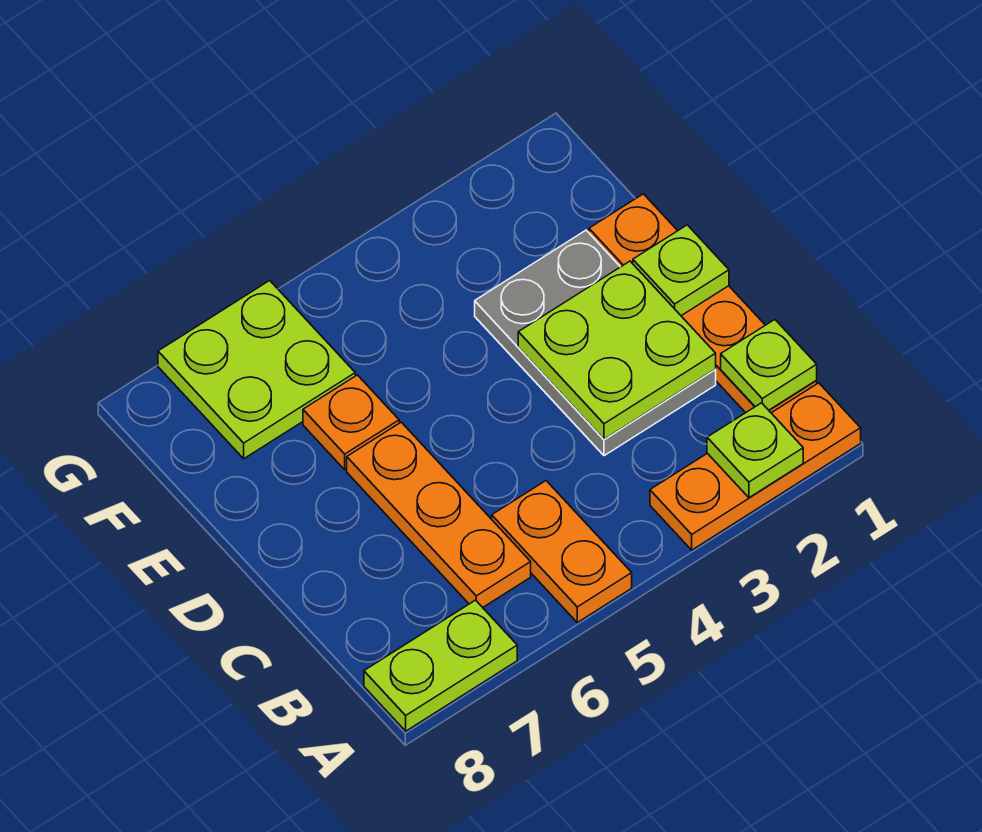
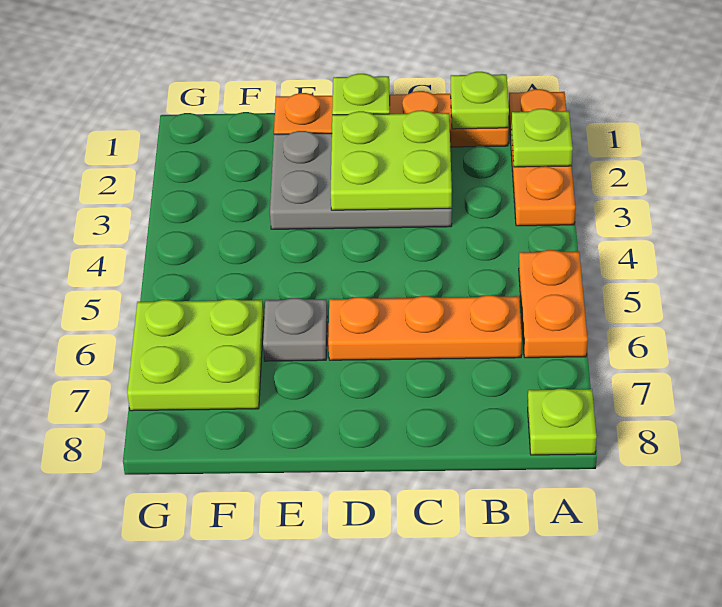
orange plate A5:B5 level 1 -> orange plate A5:A6 level 1
lime plate A7:A8 level 1 -> lime plate A8 level 1
orange plate E6 level 1 -> grey plate E6 level 1

